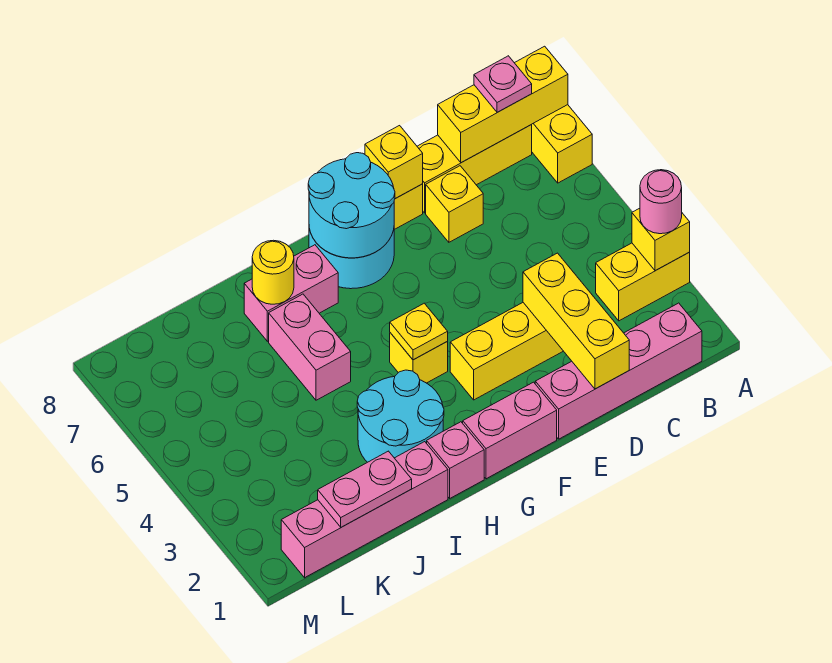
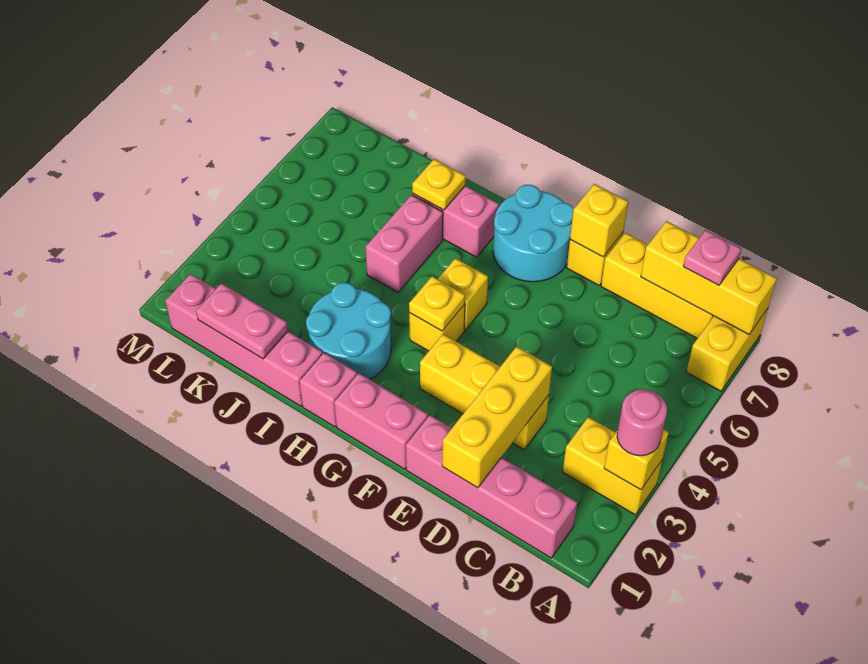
yellow brick D7 level 1 -> yellow brick G5 level 1
cyan round brick F7:G8 level 2 -> none
yellow round brick I7 level 2 -> yellow plate I7 level 2

